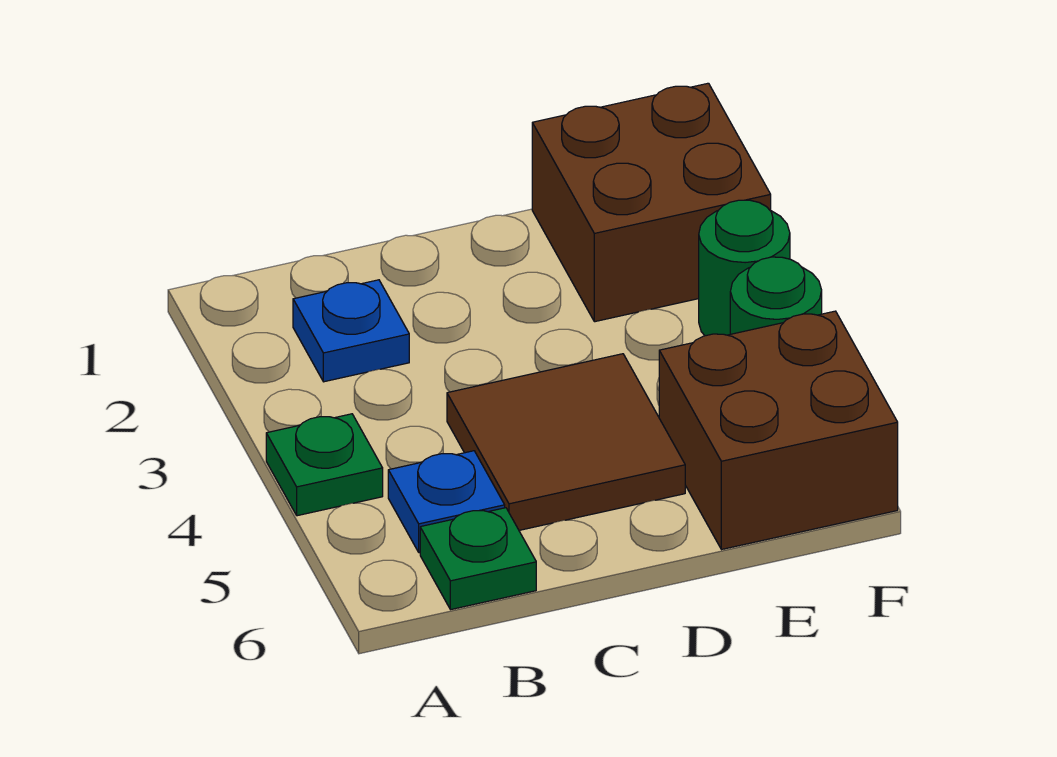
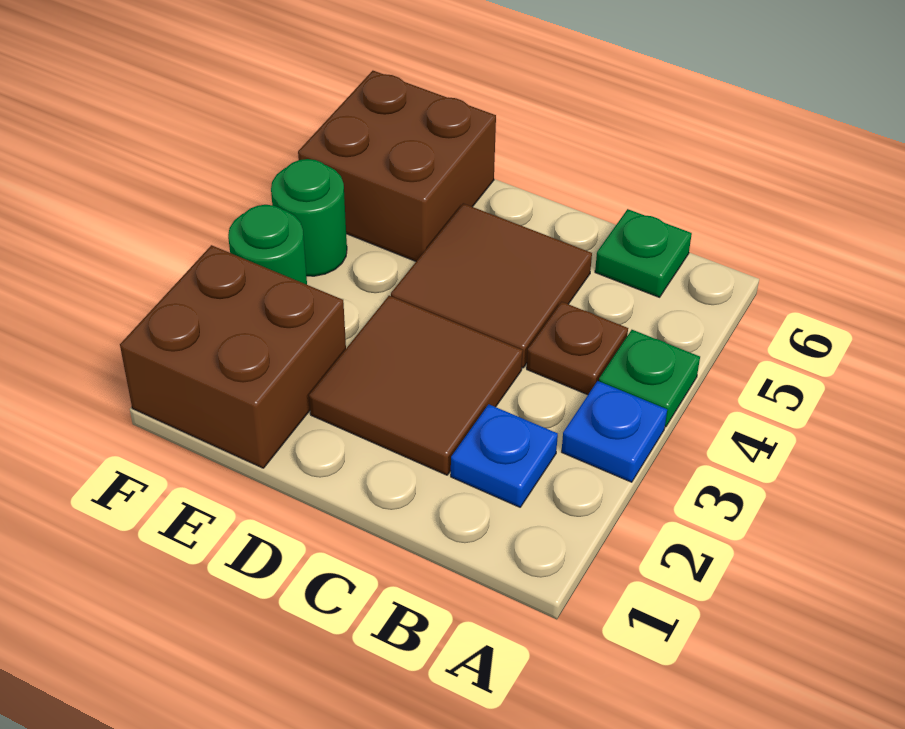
none -> brown plate B4 level 1
blue plate B5 level 1 -> blue plate A3 level 1
none -> brown tile C2:D3 level 1

